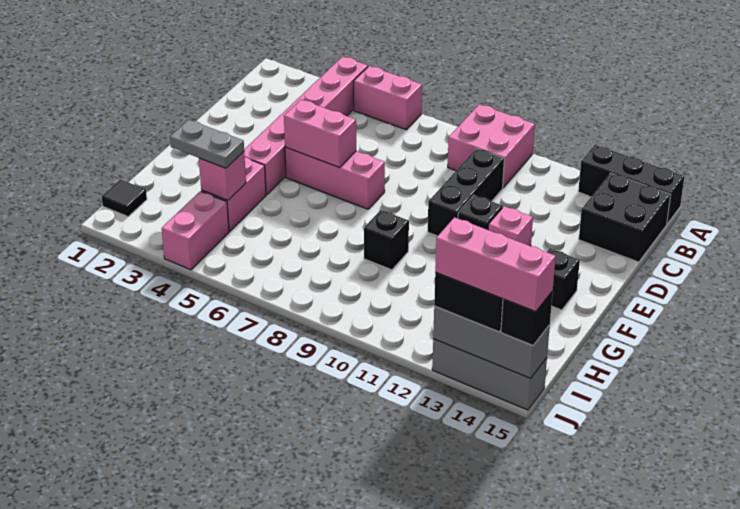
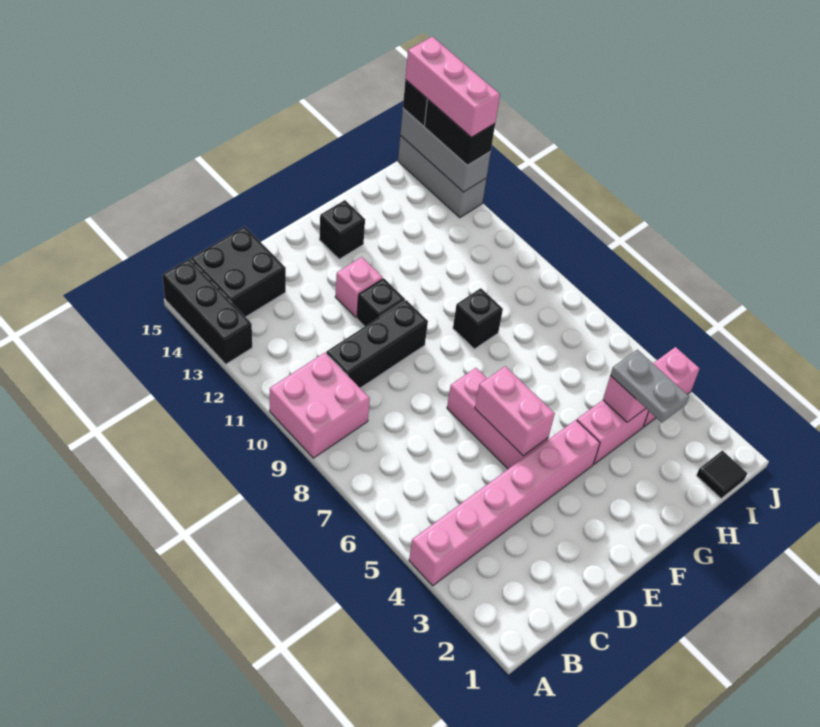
pink brick A5:A6 level 1 -> none

